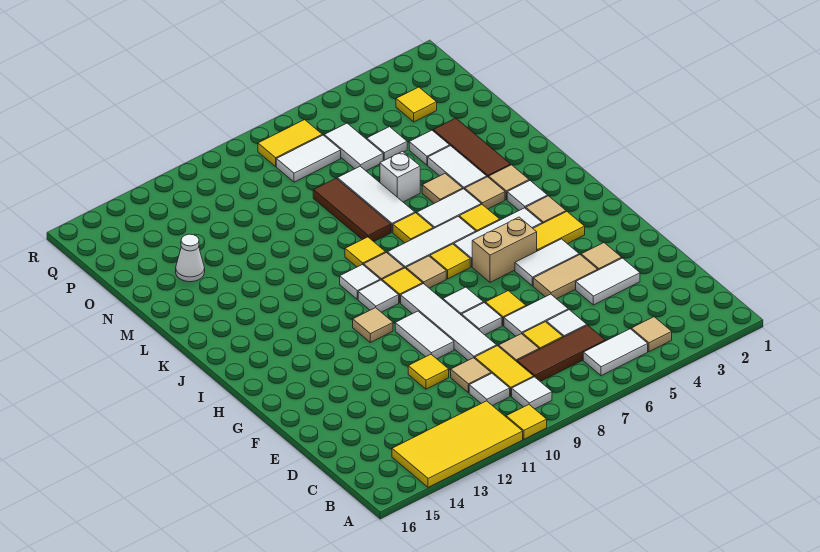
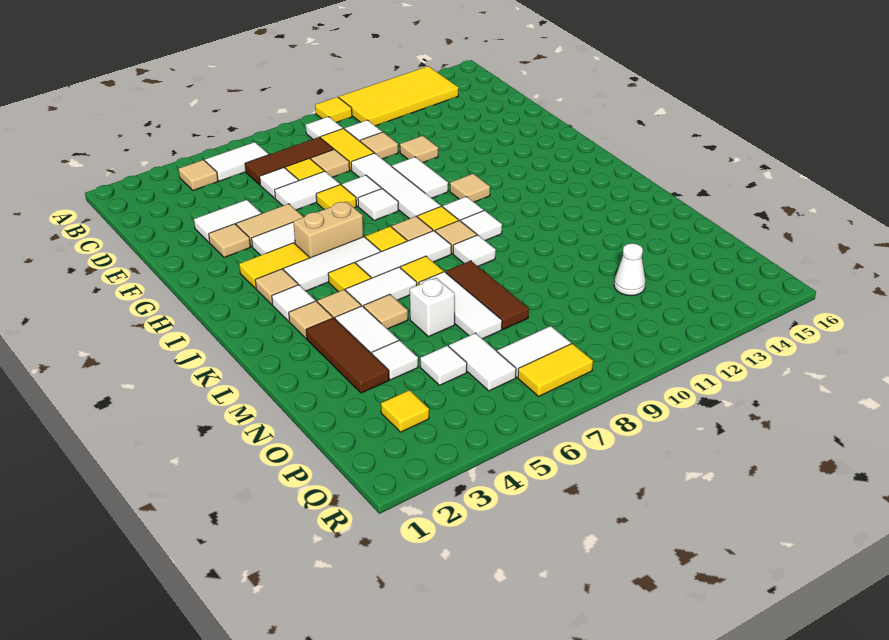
yellow tile E11 level 1 -> tan tile E11 level 1
yellow tile K9 level 1 -> white tile K9 level 1
white cone N14 level 1 -> white cone O12 level 1

